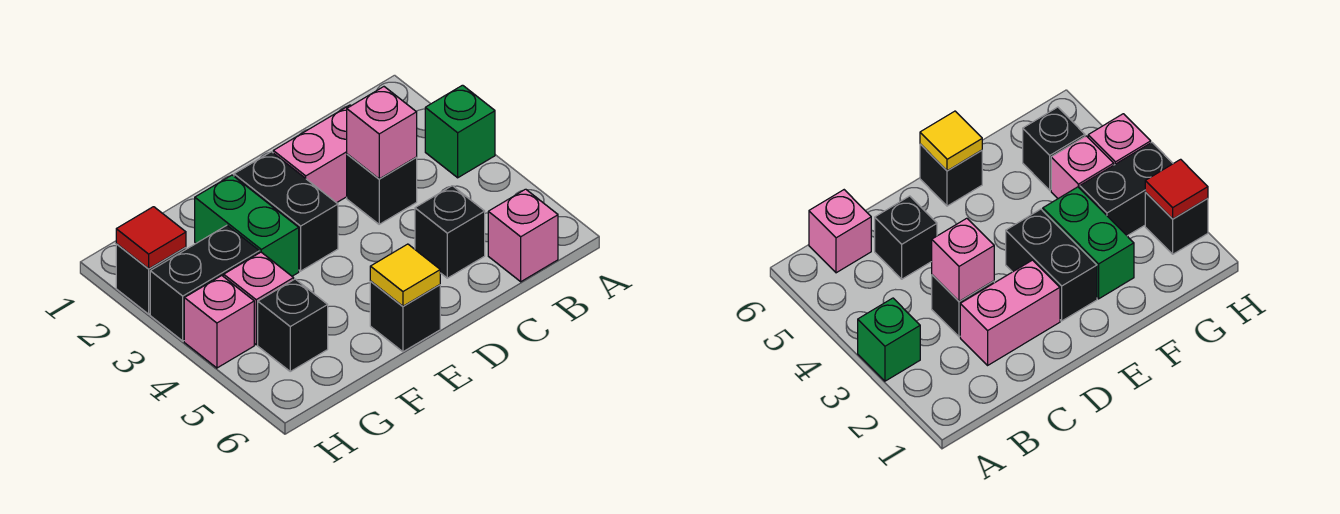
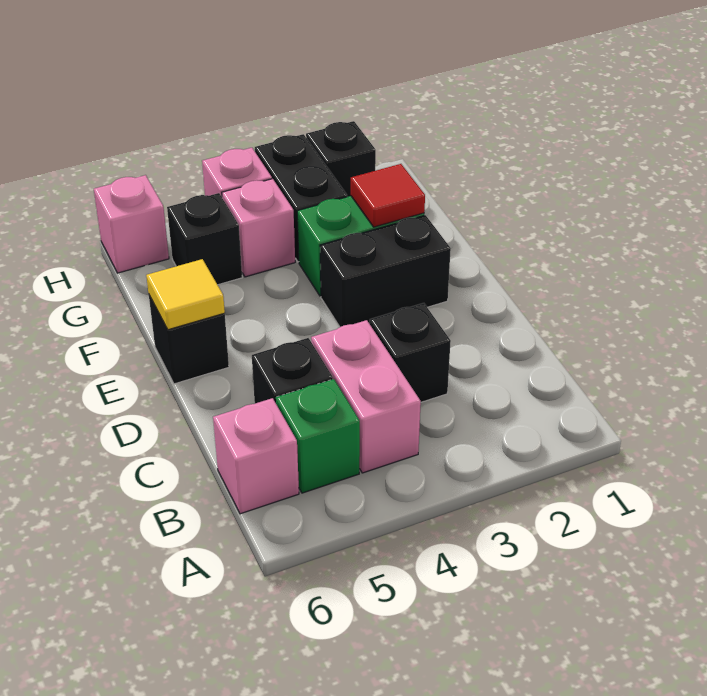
green brick A3 level 1 -> green brick B5 level 1
pink brick C2:D2 level 1 -> pink brick B4:C4 level 1
pink brick C3 level 2 -> pink brick H6 level 1
red tile H2 level 2 -> red tile F2 level 2

